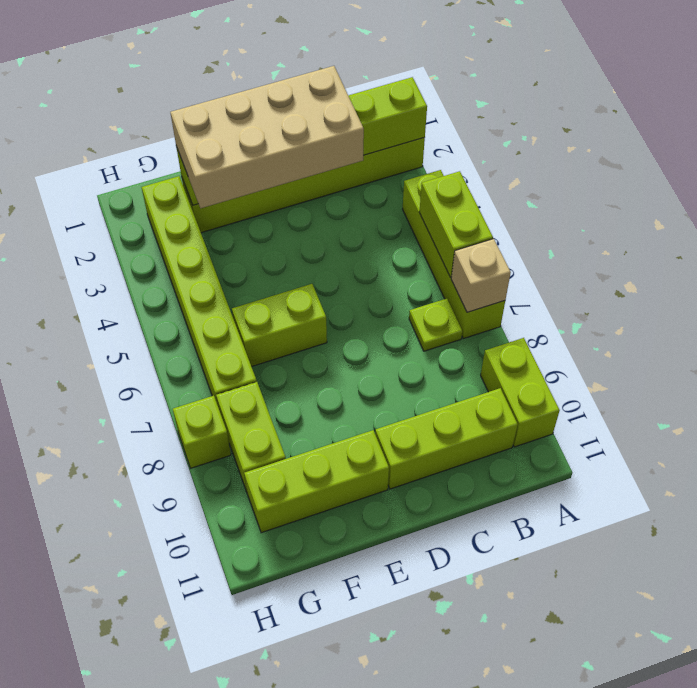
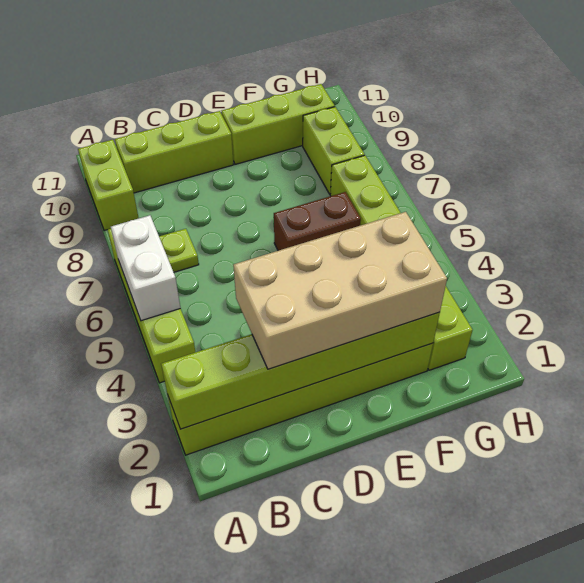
lime brick A5:A6 level 2 -> white brick A5:A6 level 2
tan brick A7 level 2 -> none
lime brick E6:F6 level 1 -> brown brick E6:F6 level 1
lime brick H8 level 1 -> none

